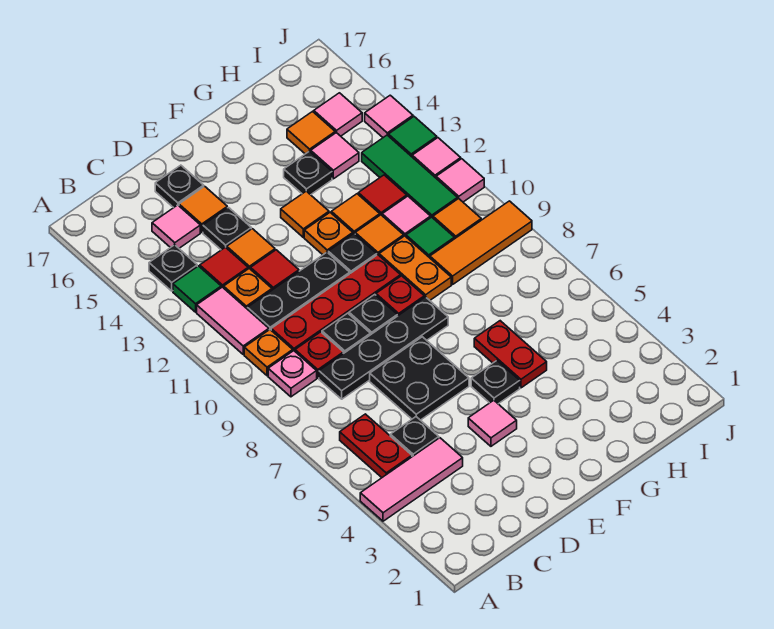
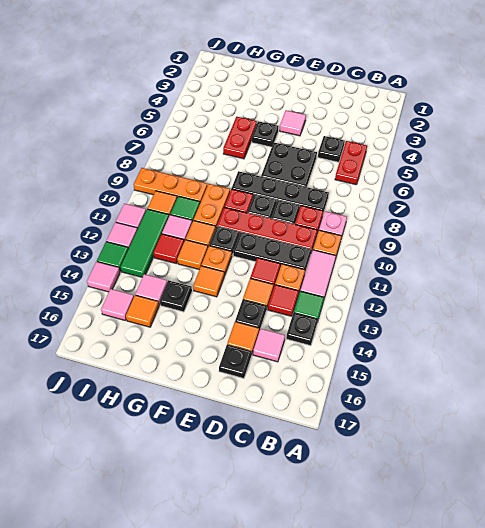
pink tile A4:C4 level 1 -> none
orange tile H9:J9 level 1 -> orange plate H9:J9 level 1

